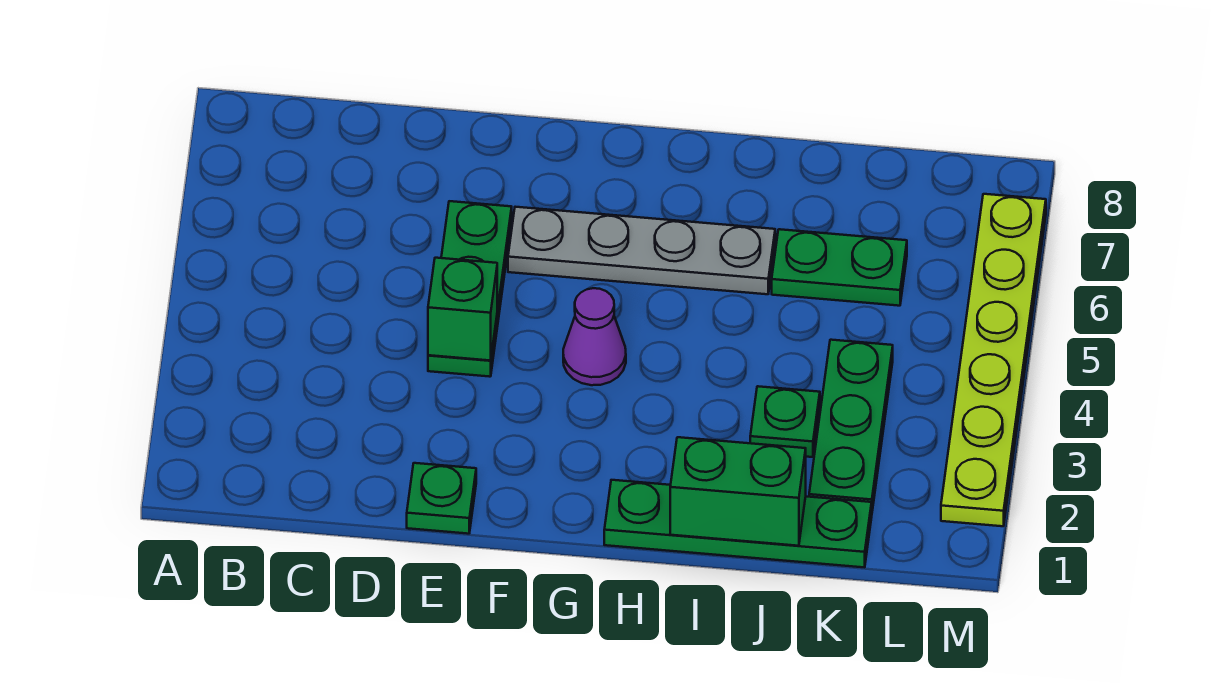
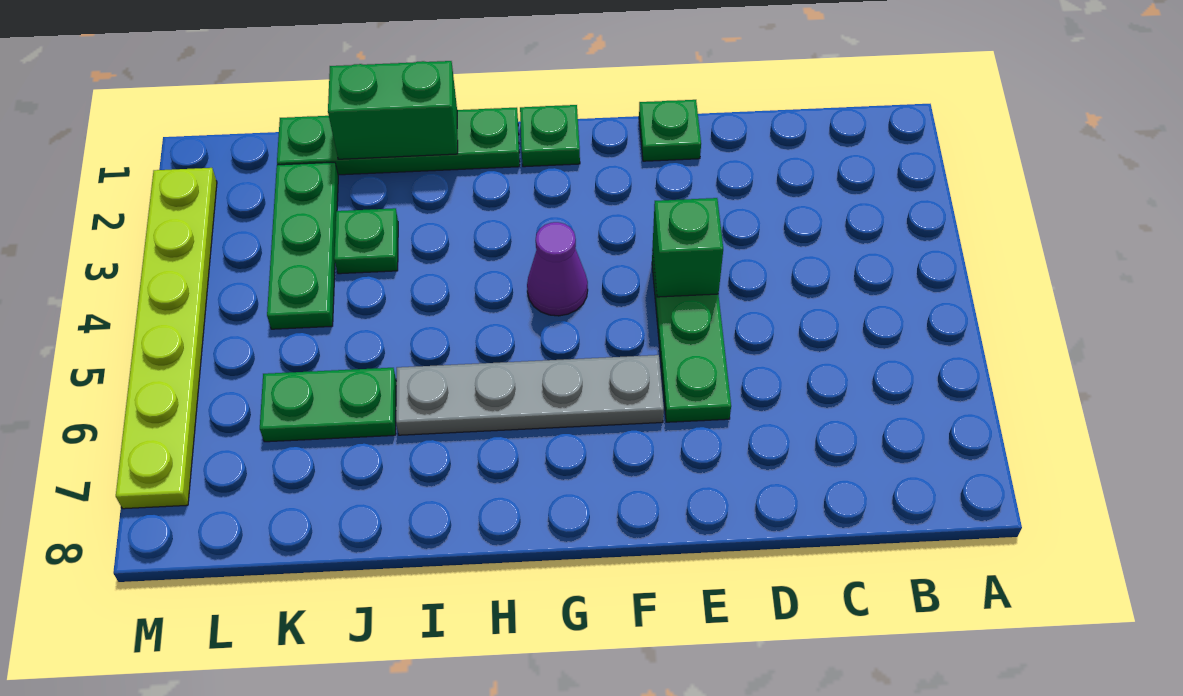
none -> green plate G1 level 1

